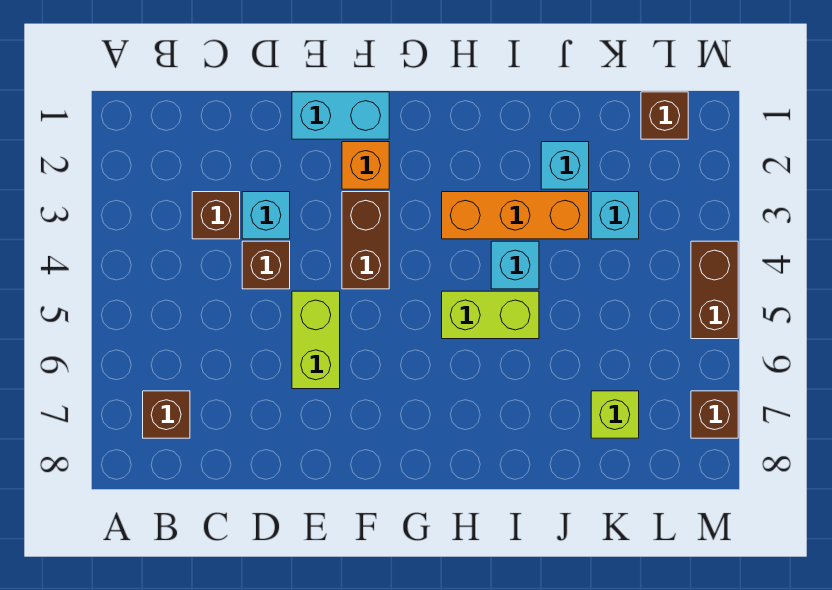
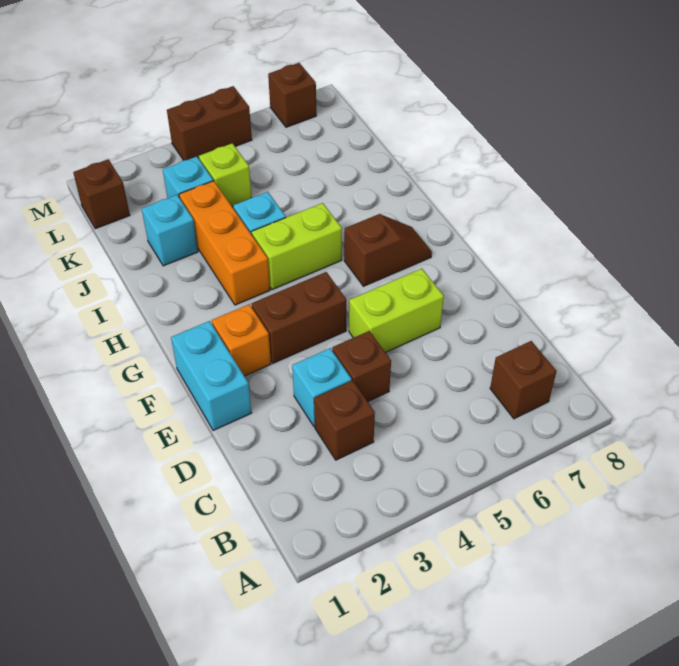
none -> brown slope G6:G7 level 1 top 6
lime brick H5:I5 level 1 -> lime brick H4:H5 level 1
lime brick K7 level 1 -> lime brick K4 level 1

